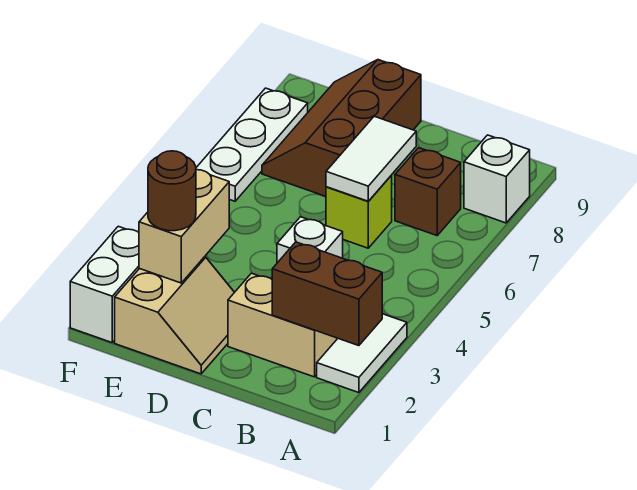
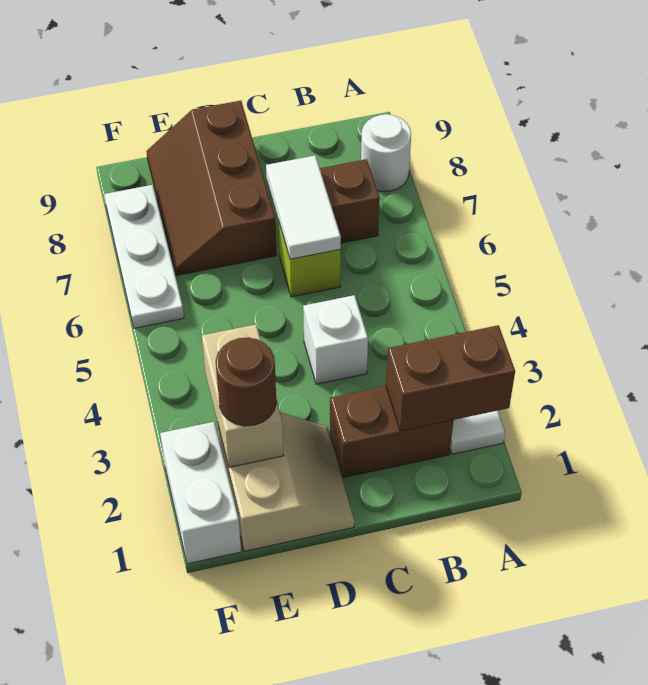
white brick A8 level 1 -> white round brick A8 level 1
tan brick B2:C2 level 1 -> brown brick B2:C2 level 1

